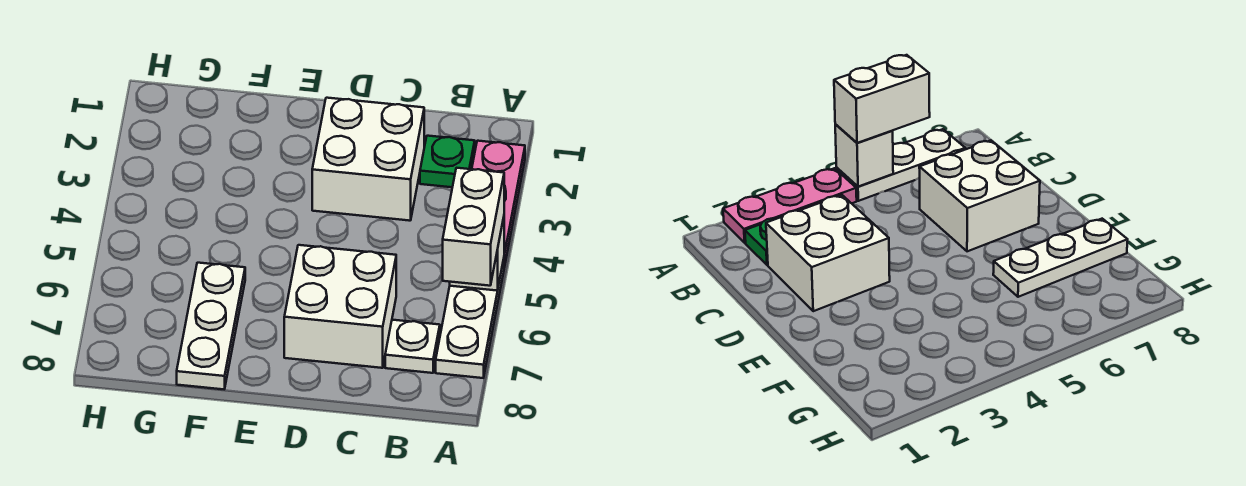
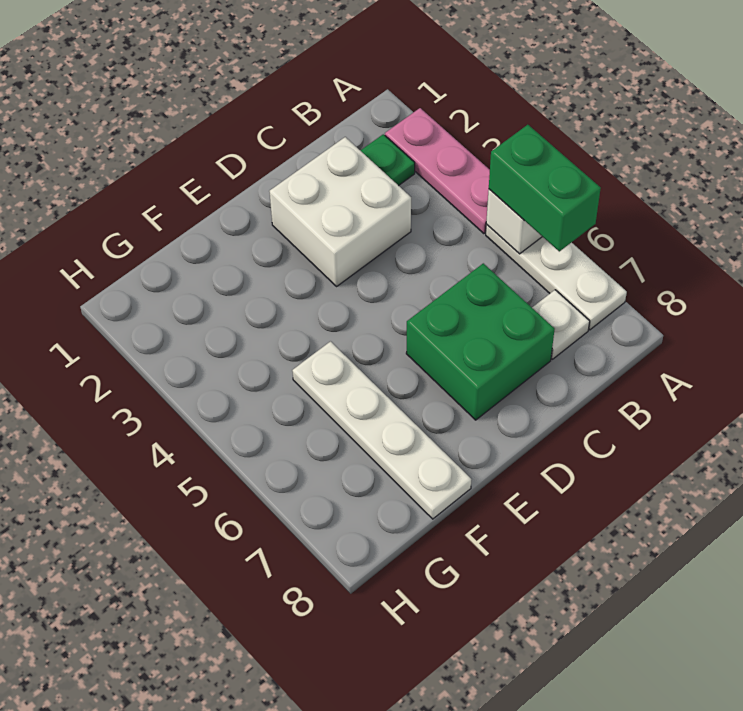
white brick A5:A6 level 3 -> green brick A5:A6 level 3
white brick C6:D7 level 1 -> green brick C6:D7 level 1
white plate F6:F8 level 1 -> white plate F5:F8 level 1

